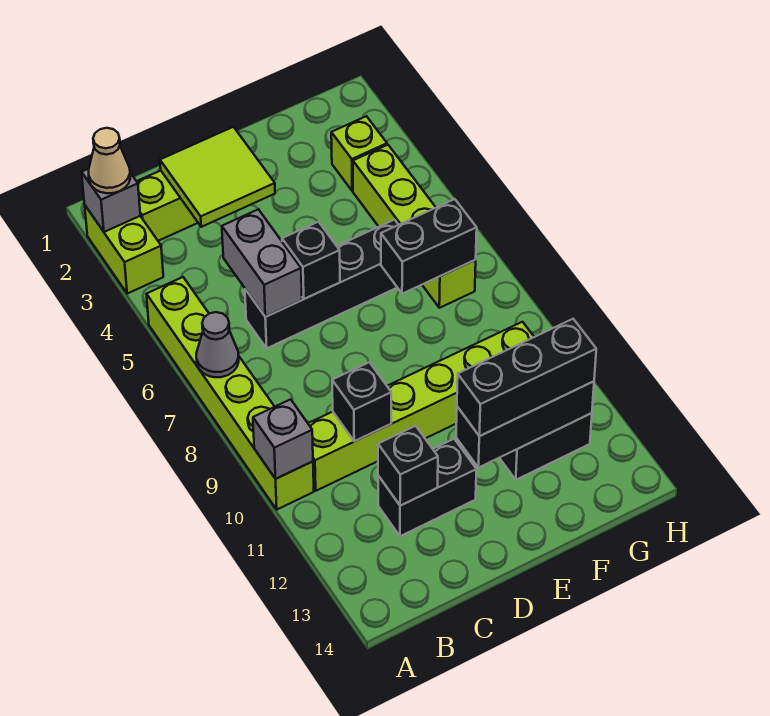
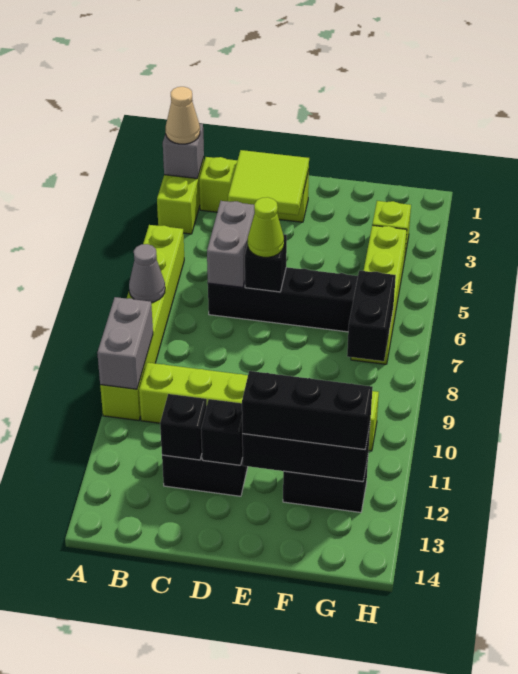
grey brick A10 level 2 -> grey brick A9:A10 level 2
black brick C10 level 2 -> black brick D12 level 2
none -> lime cone D6 level 3
black brick F7:G7 level 2 -> black brick G7:G8 level 2

